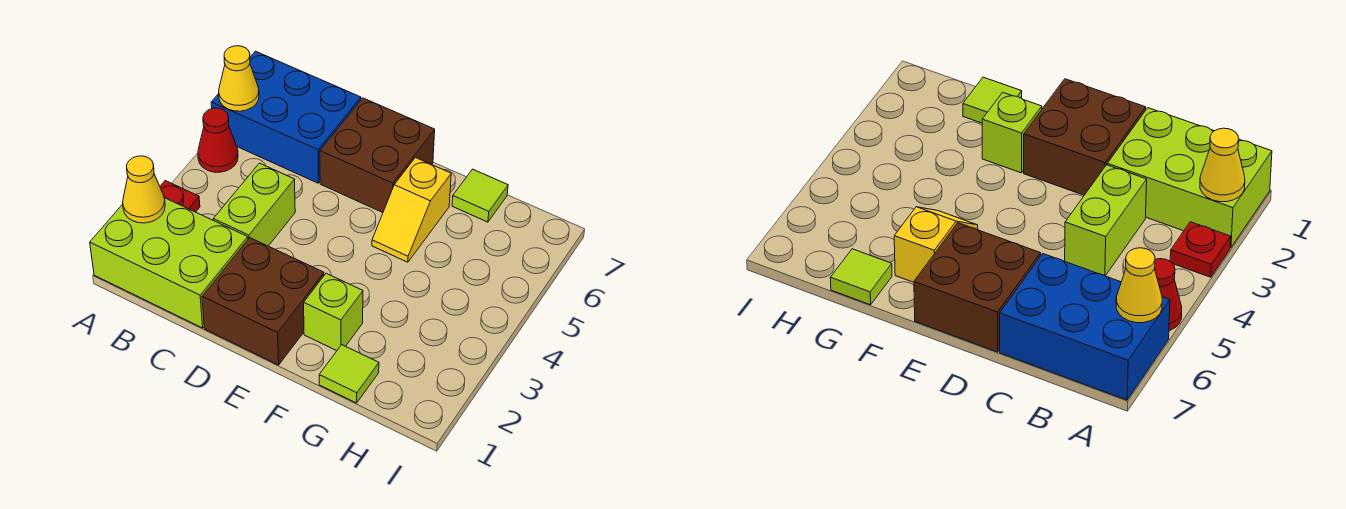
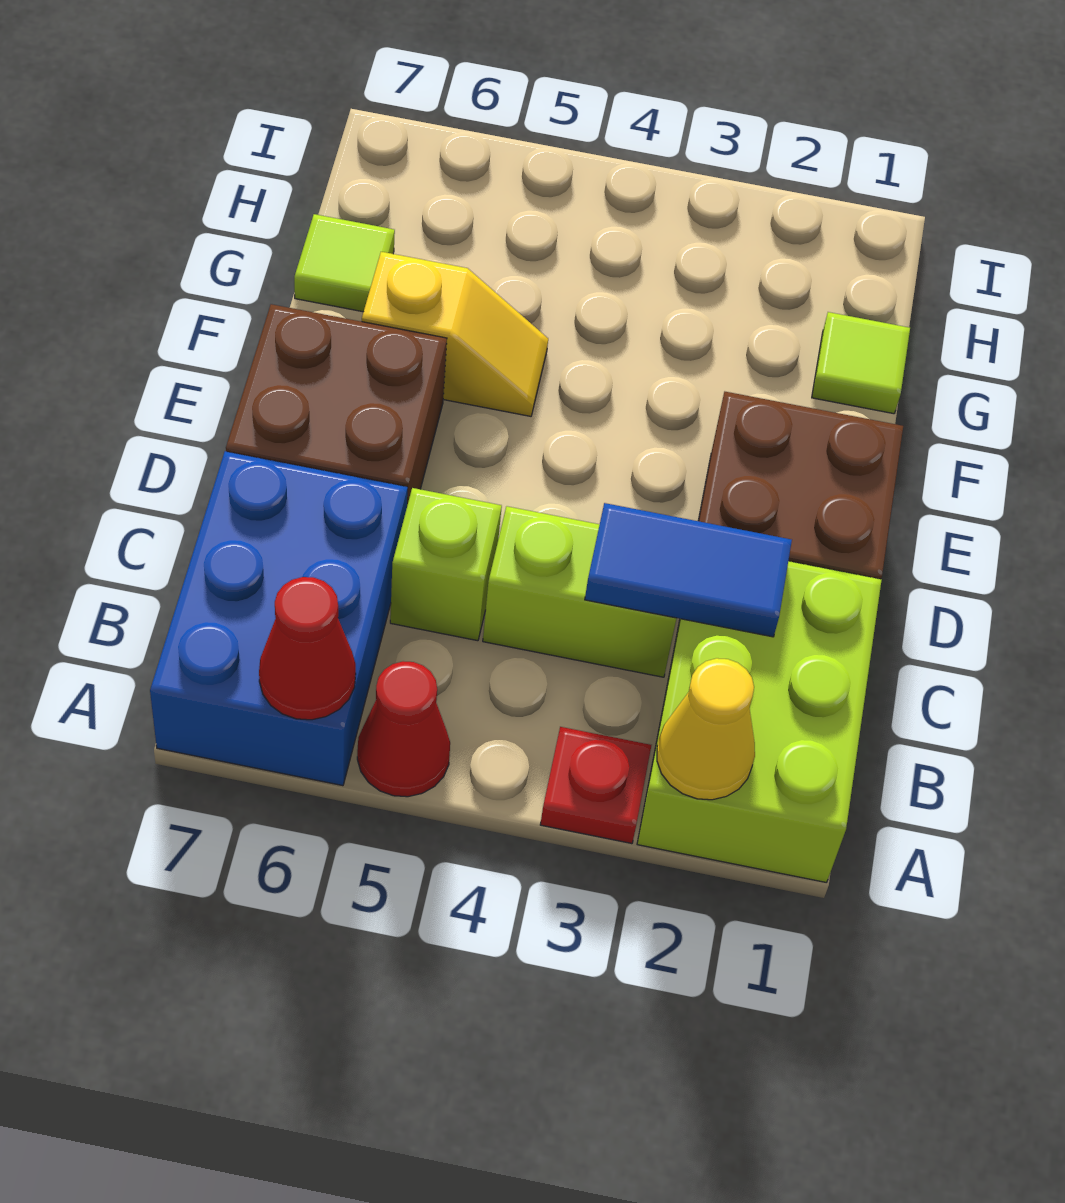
yellow cone A6 level 2 -> red cone A6 level 2
none -> blue tile C2:C3 level 2
lime brick F2 level 1 -> lime brick C5 level 1

